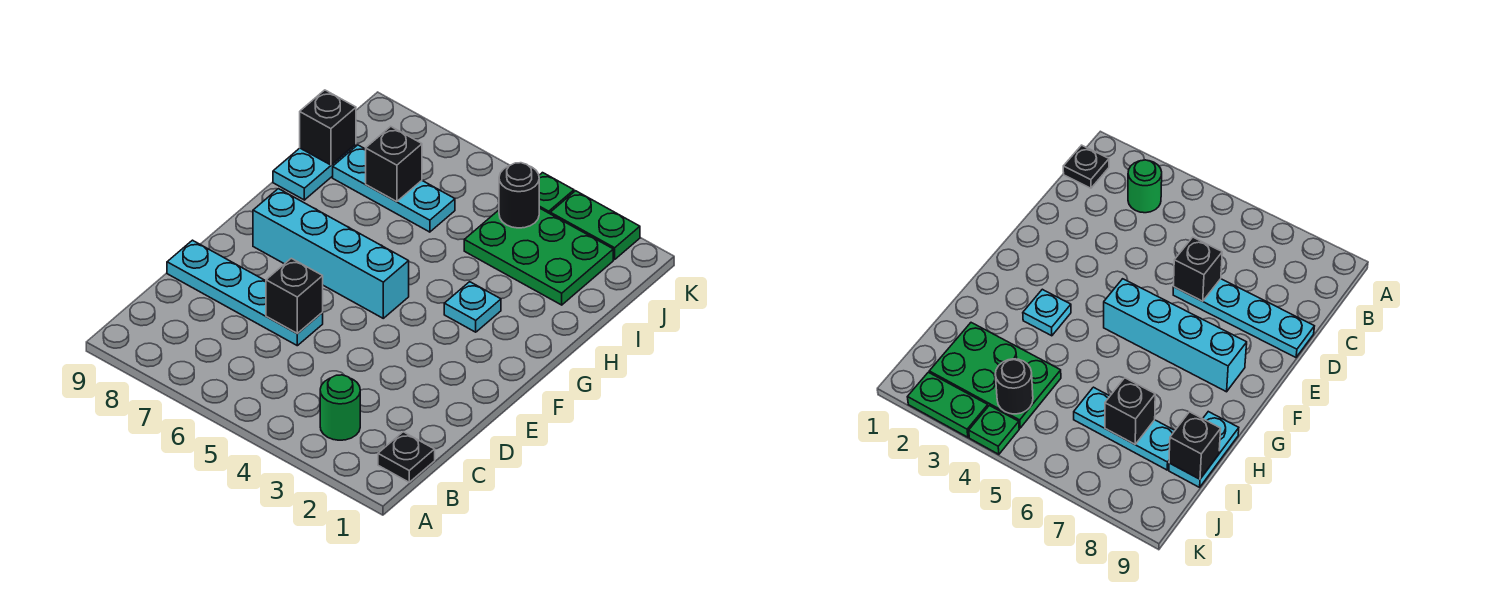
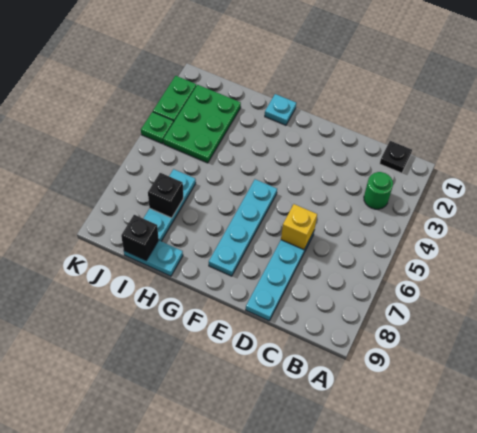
black brick D6 level 2 -> yellow brick D6 level 2
cyan brick F5:F8 level 1 -> cyan plate F5:F8 level 1
cyan plate G3 level 1 -> cyan plate G1 level 1
black round brick J4 level 2 -> none

